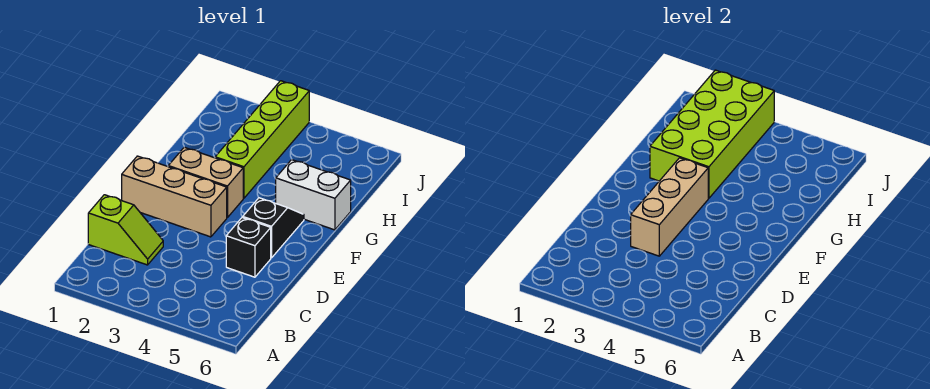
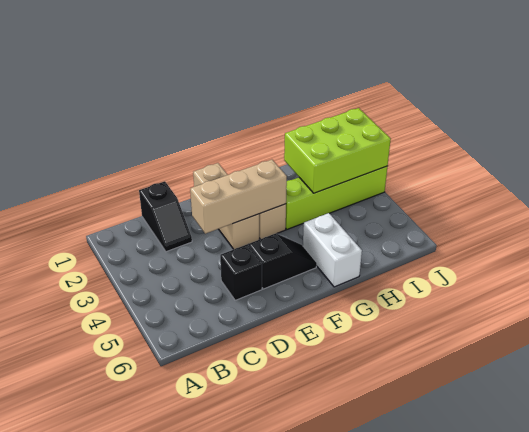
lime slope C1:C2 level 1 top 1 -> black slope C1:C2 level 1 top 1
lime brick G2:J3 level 2 -> lime brick H2:J3 level 2

